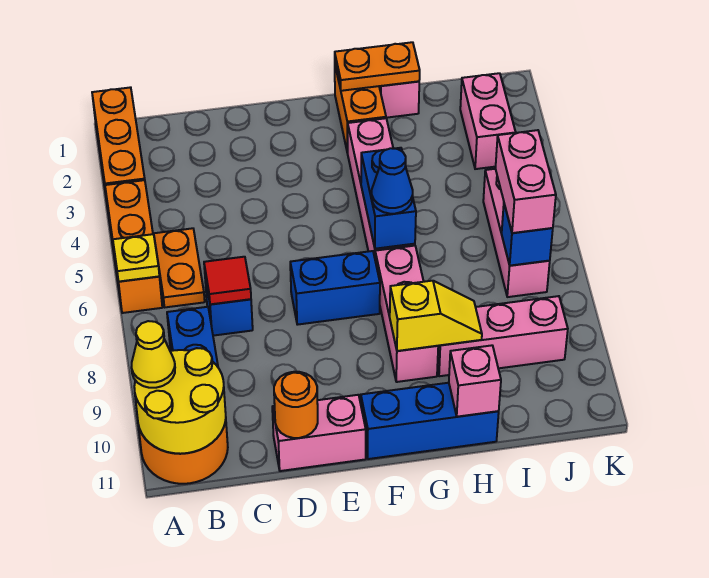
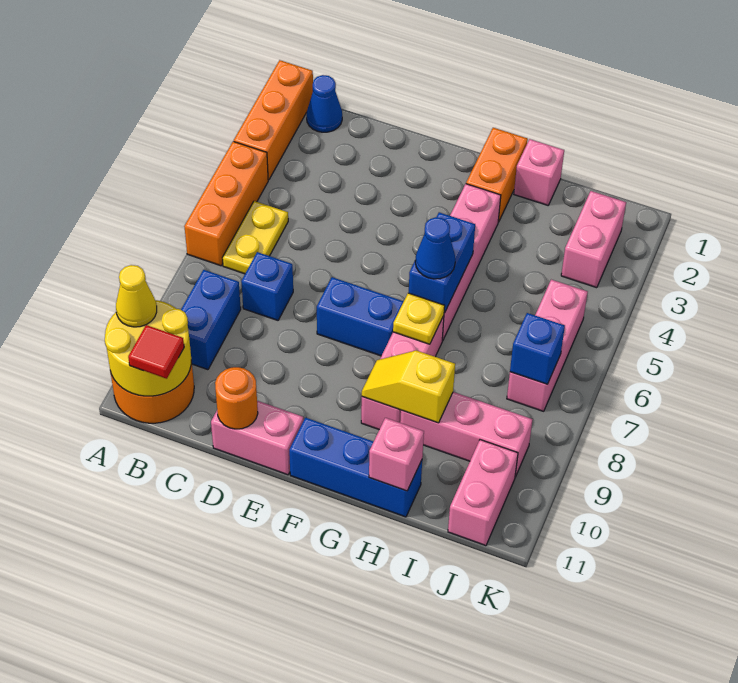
yellow plate A6 level 2 -> yellow plate G7 level 2
none -> blue cone B1 level 1
orange plate B5:B6 level 1 -> yellow plate B5:B6 level 1
red tile C7 level 2 -> red tile B11 level 3
orange plate G1:H1 level 2 -> none
yellow slope G9:H9 level 2 top G -> yellow slope G9:H9 level 2 top H
pink brick J6:J7 level 3 -> pink brick J10:J11 level 1

